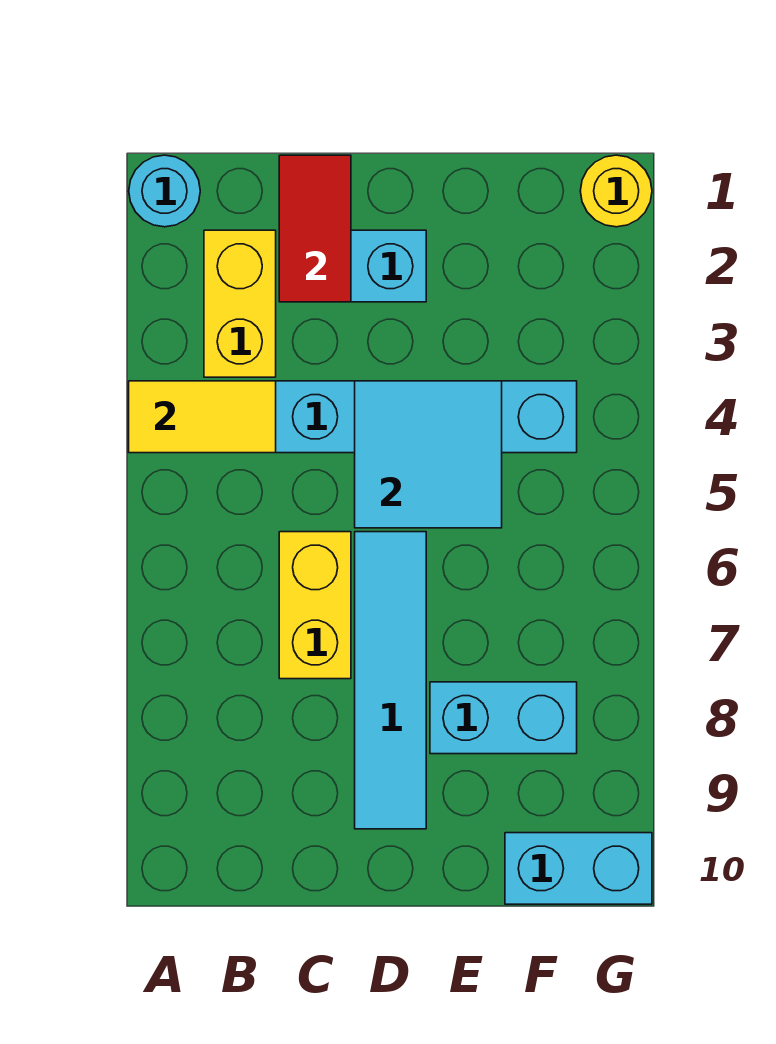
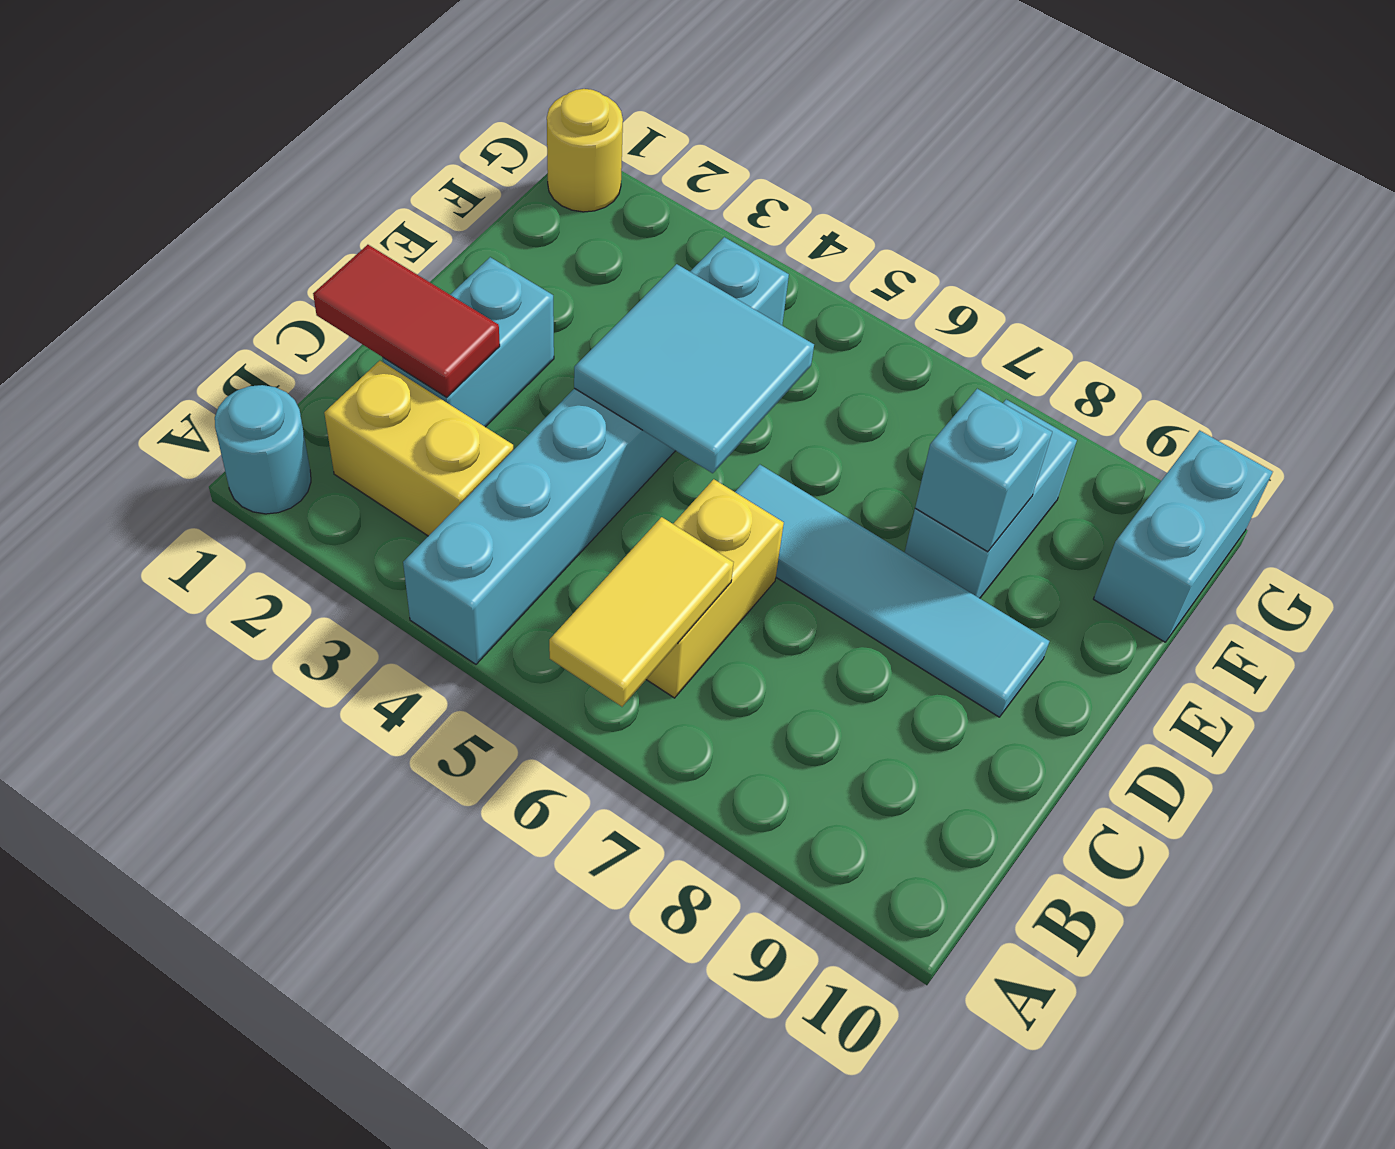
yellow tile A4:B4 level 2 -> yellow tile A6:B6 level 2
yellow brick C6:C7 level 1 -> yellow brick B6:C6 level 1
none -> cyan brick E8 level 2

